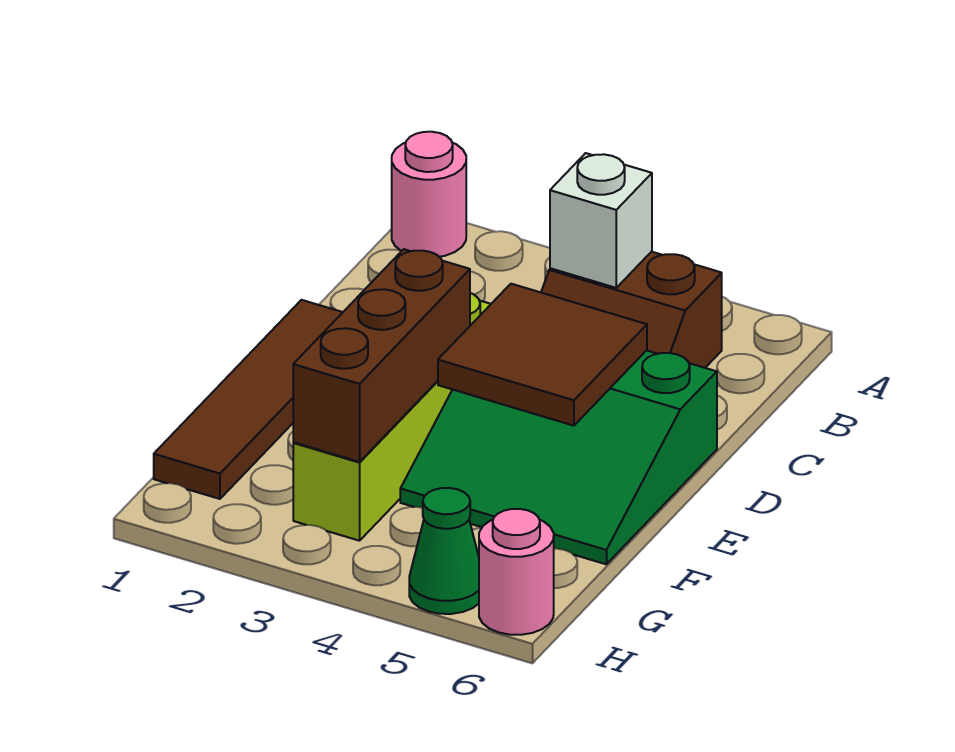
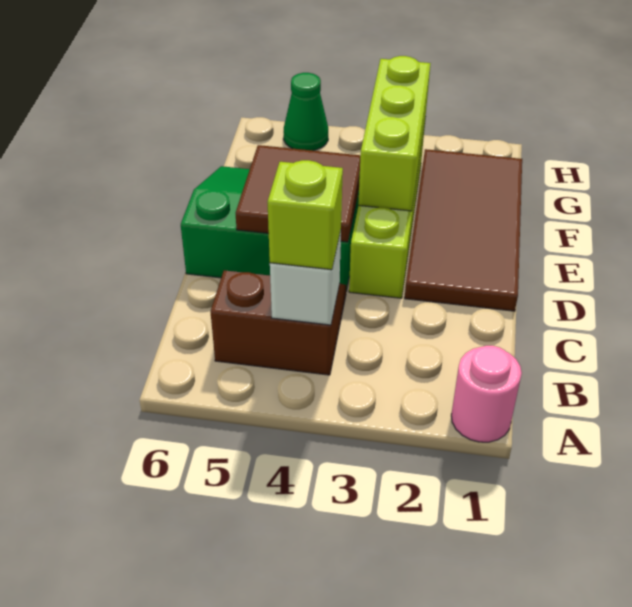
none -> lime brick B4 level 3
brown tile D1:G1 level 1 -> brown tile D1:G2 level 1
brown brick E3:G3 level 2 -> lime brick E3:G3 level 2
pink round brick H6 level 1 -> none

